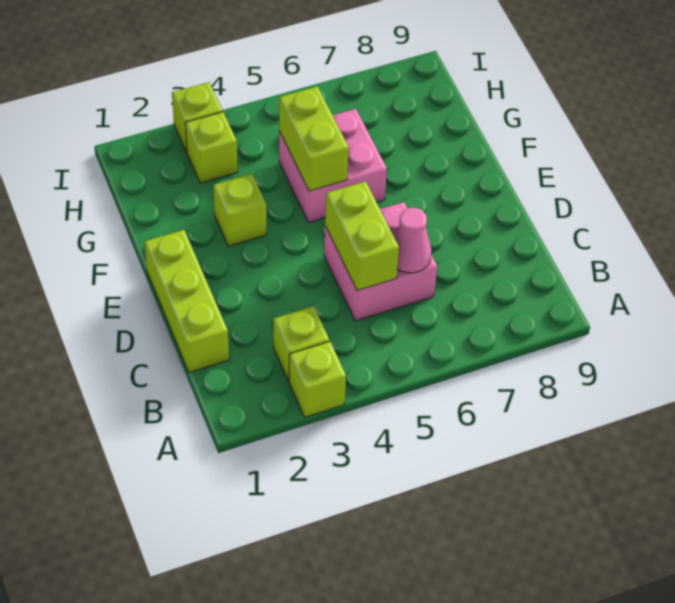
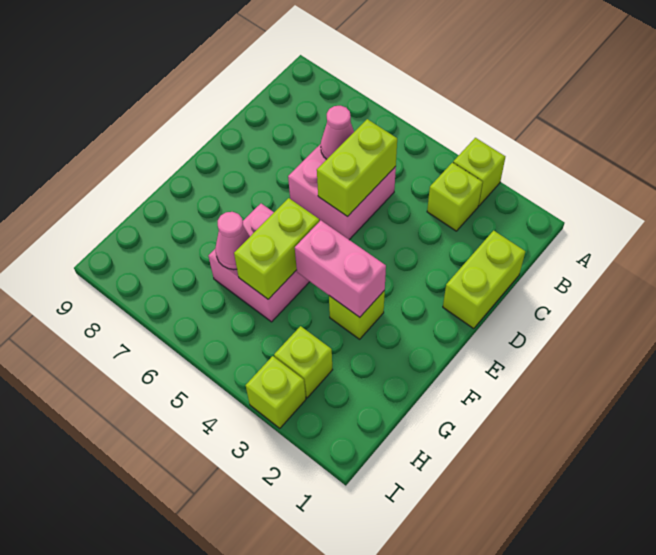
lime brick C1:E1 level 1 -> lime brick C1:D1 level 1
none -> pink brick F3:F4 level 2
none -> pink cone G6 level 2

